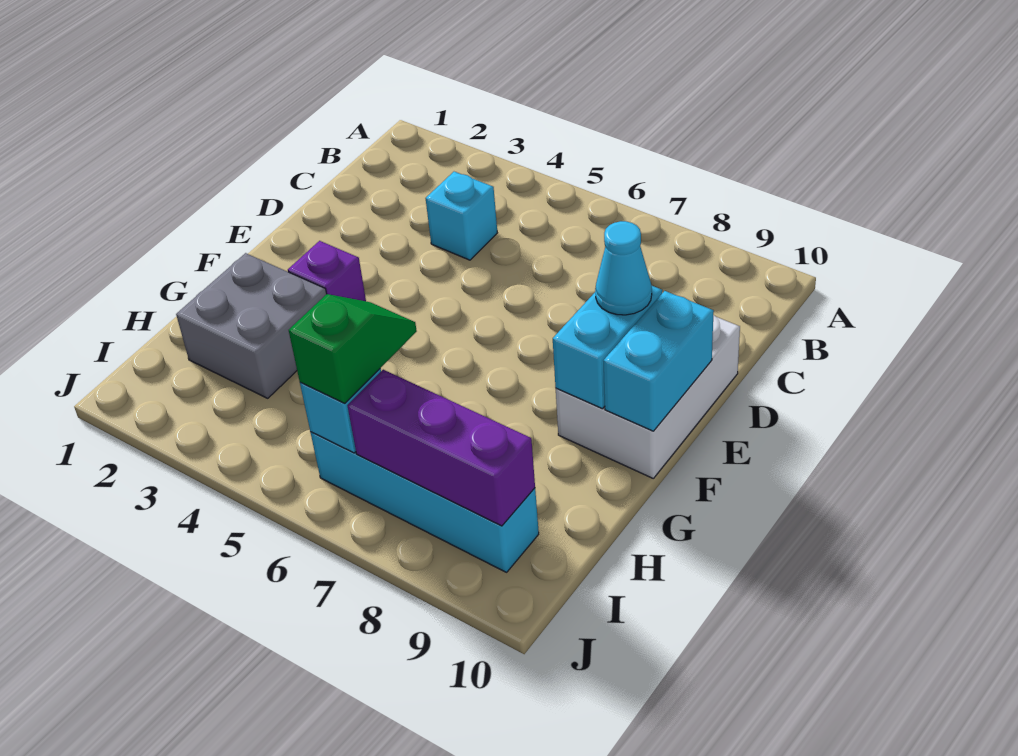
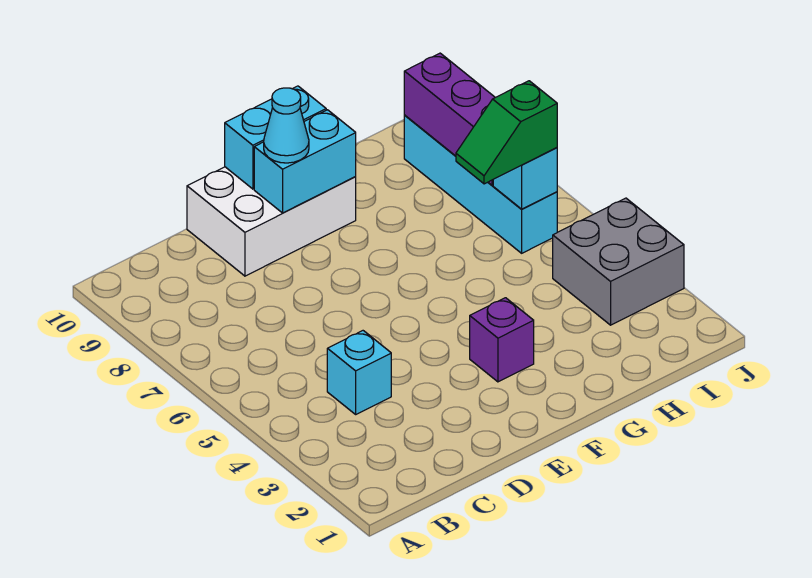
grey brick G2:H3 level 1 -> grey brick I3:J4 level 1

